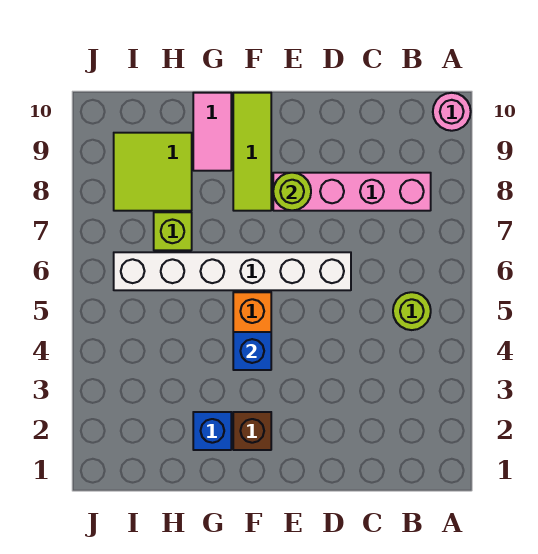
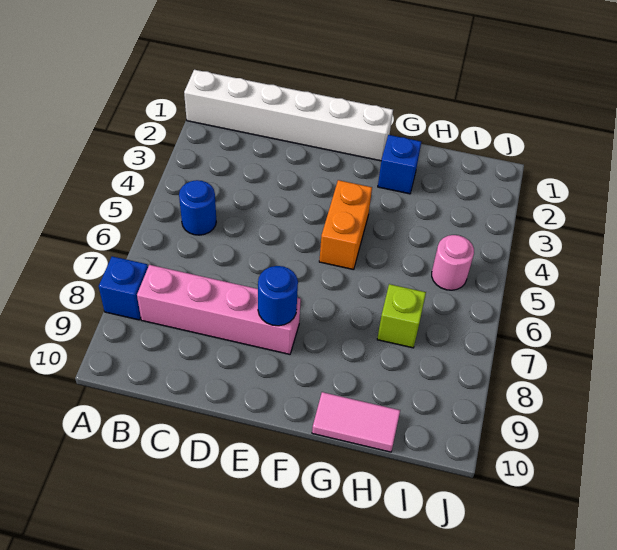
pink round brick A10 level 1 -> pink round brick I5 level 1
lime round brick B5 level 1 -> blue round brick B5 level 1
white brick D6:I6 level 1 -> white brick A1:F1 level 1
lime round brick E8 level 2 -> blue round brick E8 level 2
brown brick F2 level 1 -> none
blue brick F4 level 2 -> blue brick A8 level 1
lime tile F8:F10 level 1 -> none
pink tile G9:G10 level 1 -> pink tile G10:H10 level 1
lime tile H8:I9 level 1 -> none

